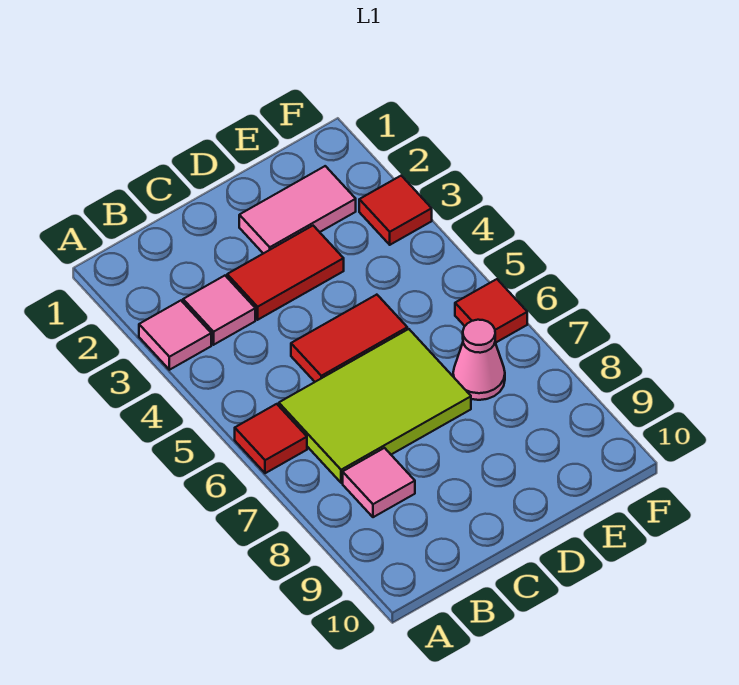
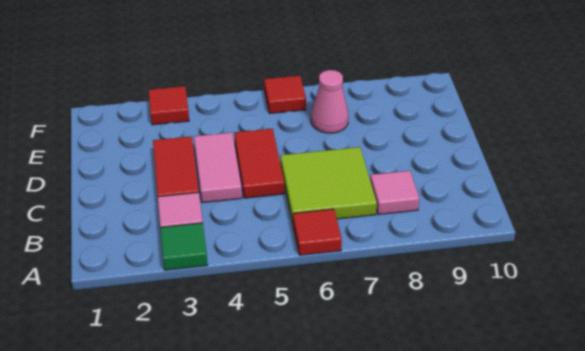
pink tile A3 level 1 -> green tile A3 level 1
lime tile B6:D7 level 1 -> lime tile B6:C7 level 1
pink tile D2:E2 level 1 -> pink tile C4:D4 level 1

